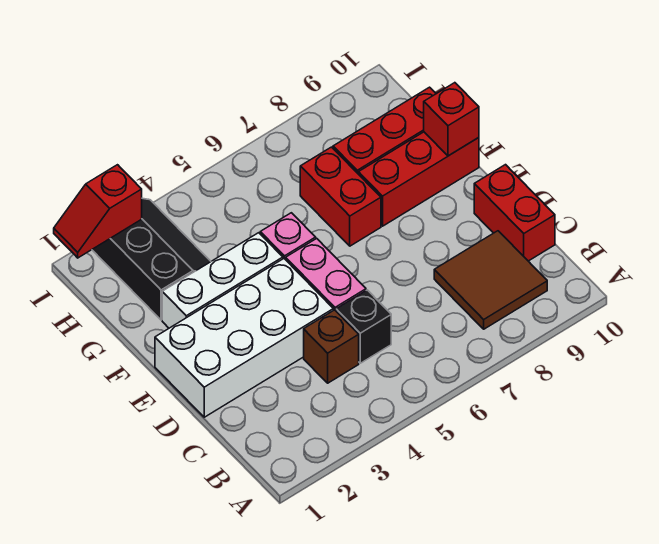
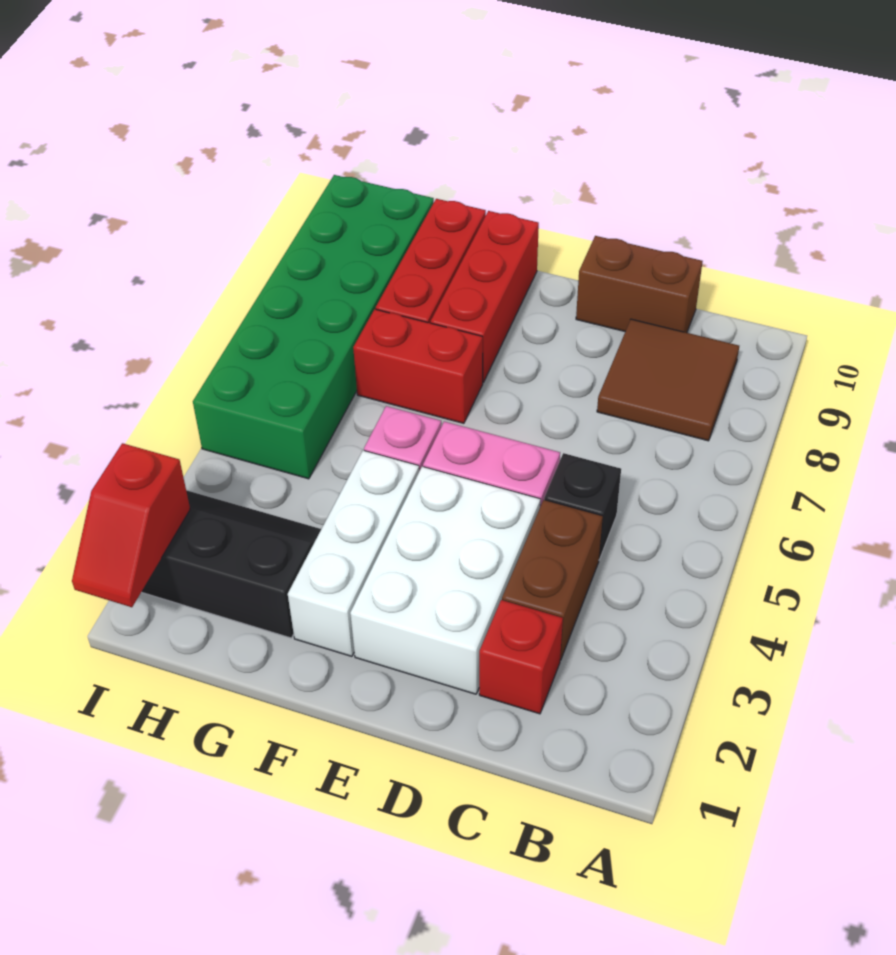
brown brick C4 level 1 -> brown brick C3:C4 level 1
red brick C10:D10 level 1 -> brown brick C10:D10 level 1
white brick D1:E4 level 1 -> white brick D2:E4 level 1
red brick F10 level 2 -> red brick C2 level 1
none -> green brick H5:I10 level 1

